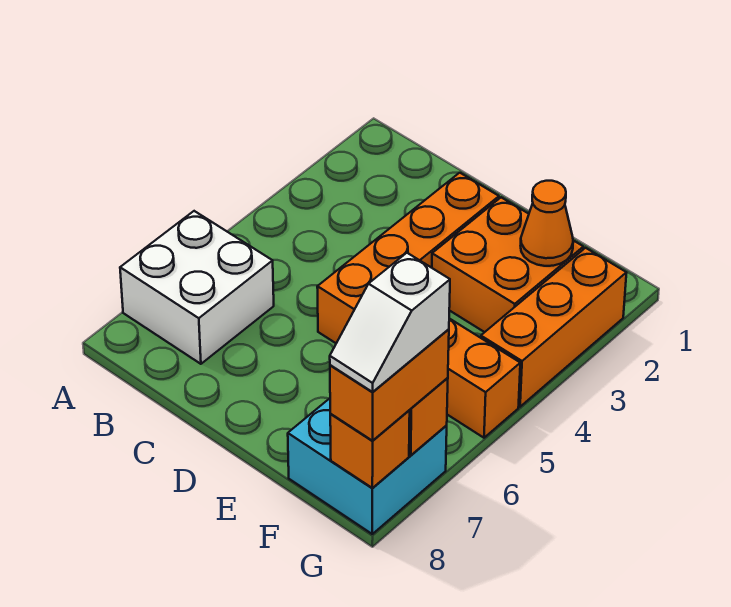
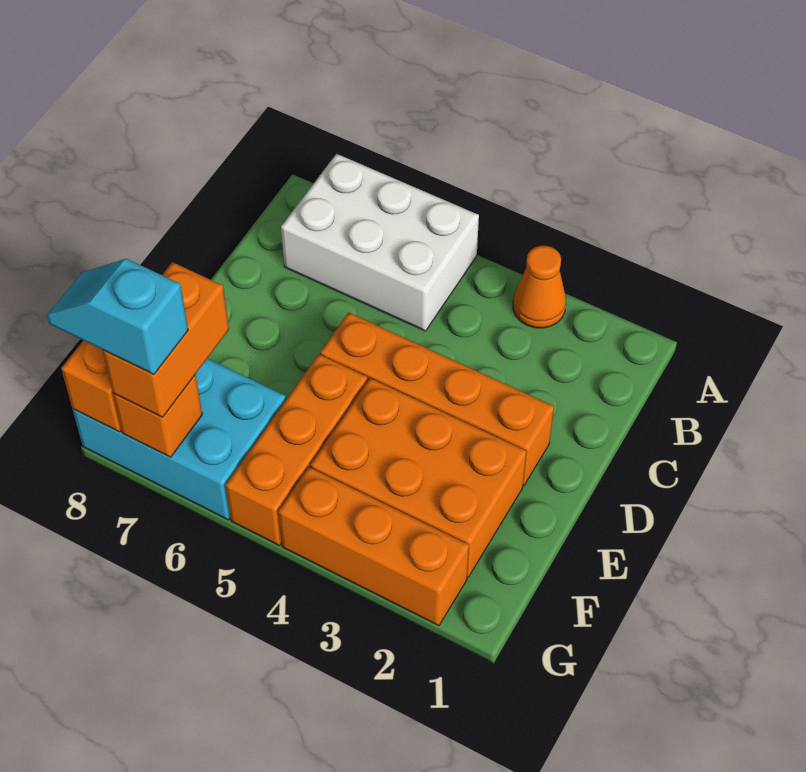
white brick A6:B7 level 1 -> white brick A5:B7 level 1
orange brick E2:F3 level 1 -> orange brick E2:F4 level 1
orange cone F2 level 2 -> orange cone A3 level 1
cyan brick F7:G8 level 1 -> cyan brick F6:G8 level 1
orange brick G7:G8 level 3 -> orange brick F7:G7 level 3
white slope G7:G8 level 4 top 7 -> cyan slope G7:G8 level 4 top 7

